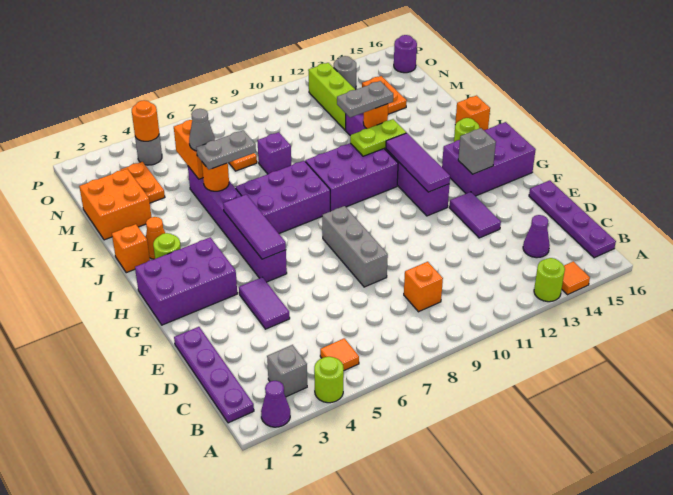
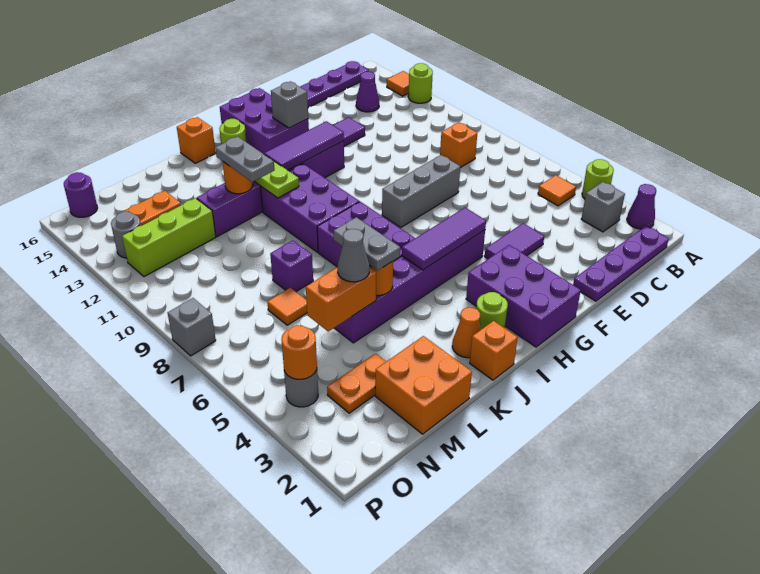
none -> grey brick P8 level 1

